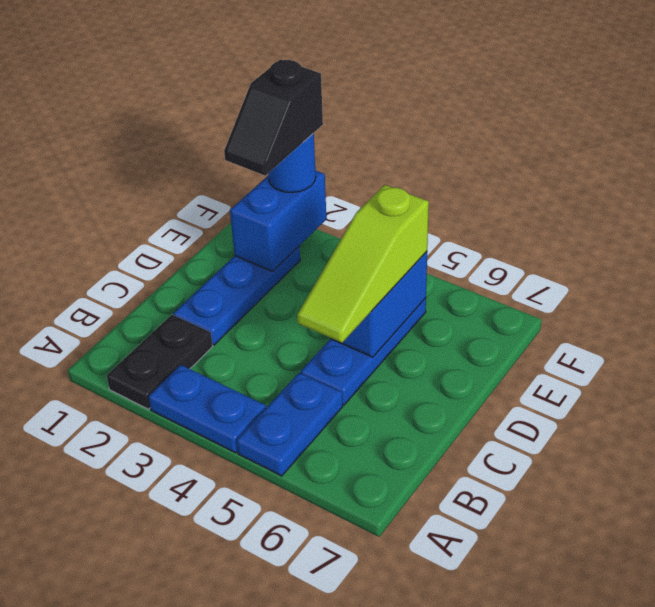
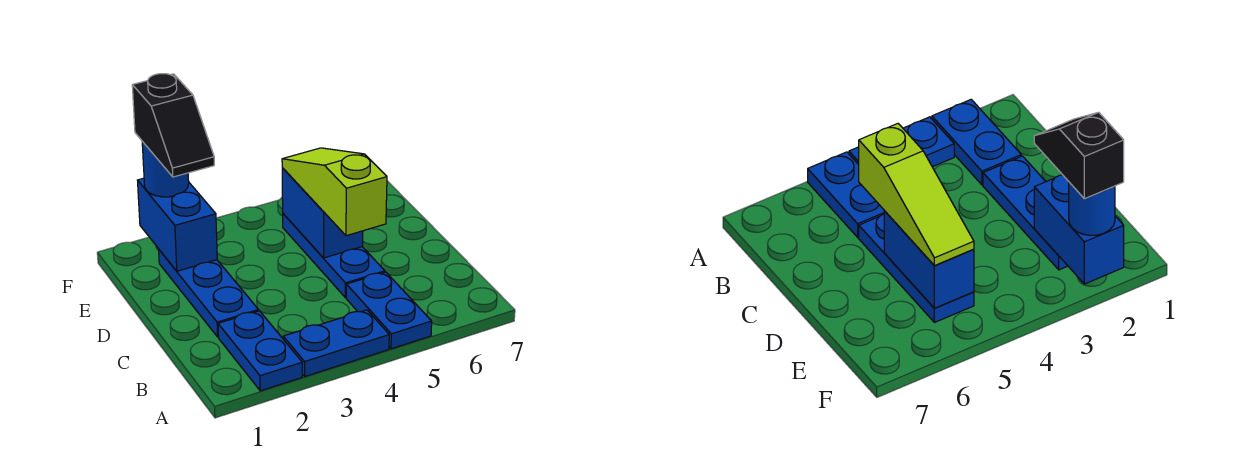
black plate A2:B2 level 1 -> blue plate A2:B2 level 1
lime slope C5:E5 level 3 top E -> lime slope C5:E5 level 3 top C

